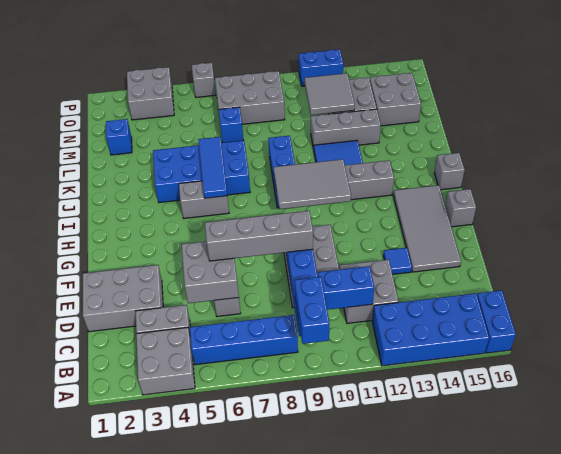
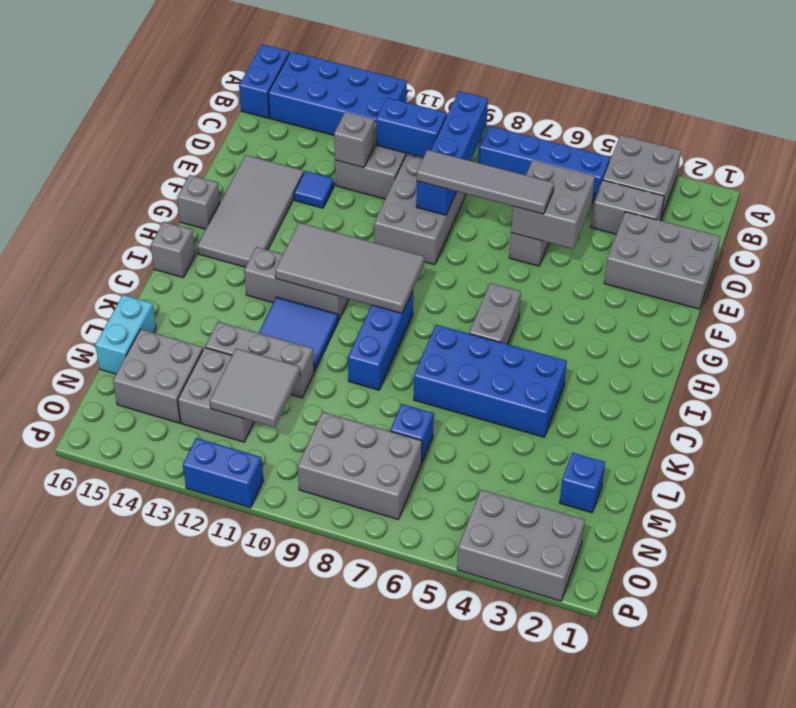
blue brick A9:B9 level 3 -> none
grey brick E6:E9 level 3 -> grey tile E6:E9 level 3
grey tile H9:I11 level 2 -> grey tile H9:I12 level 2
grey brick I5:I6 level 1 -> grey brick H6:I6 level 1
blue tile I6:K6 level 2 -> none
none -> cyan brick L16:M16 level 1
grey brick O3:P4 level 1 -> grey brick O2:P4 level 1
grey brick P6 level 1 -> grey brick D12 level 2

